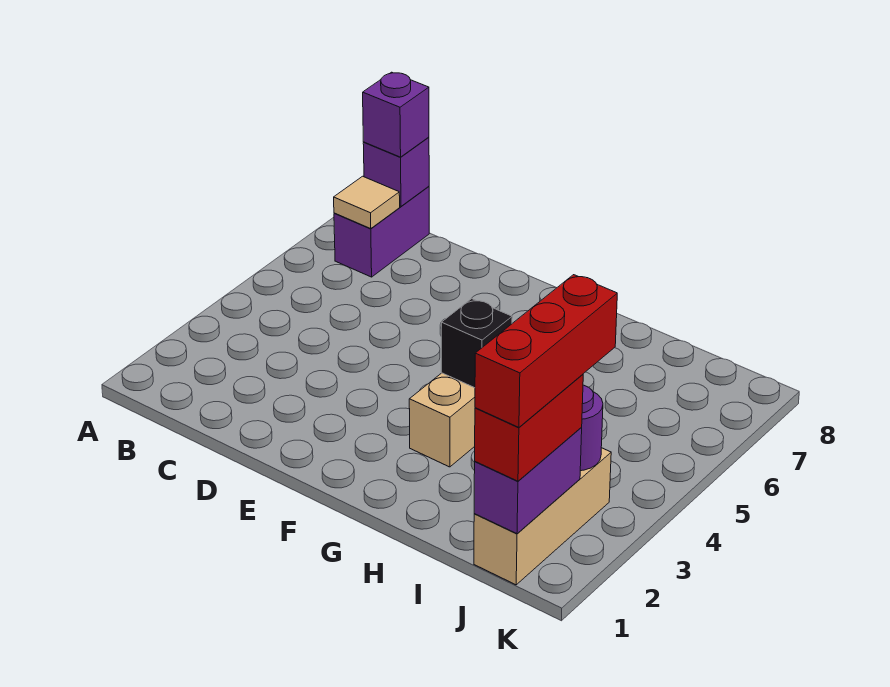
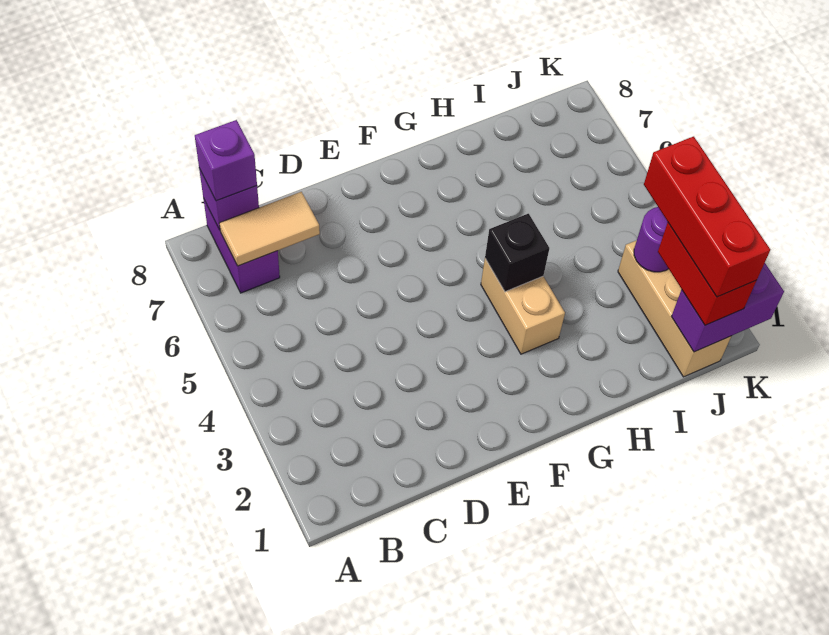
tan tile B7 level 2 -> tan tile B7:C7 level 2
purple brick J1:J2 level 2 -> purple brick J1:K1 level 2

